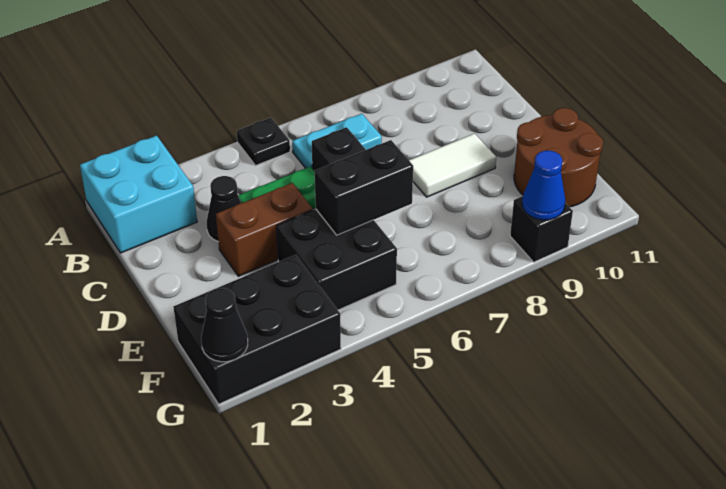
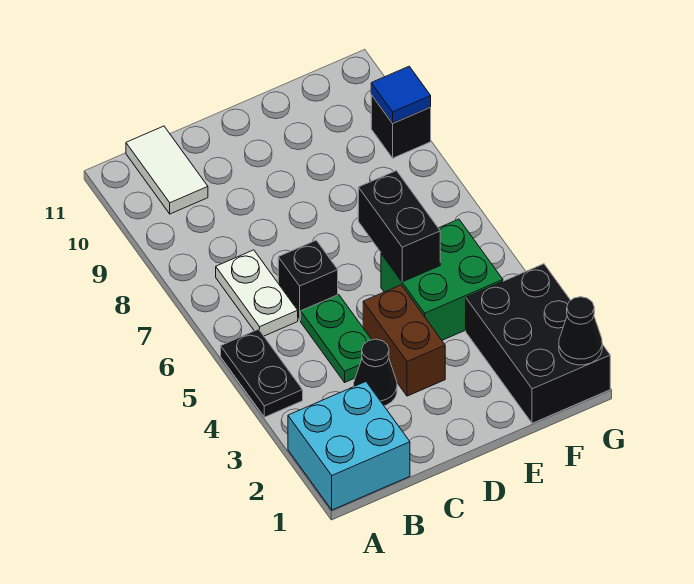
black plate A5 level 1 -> black plate A4:A5 level 1
cyan plate B6:B7 level 1 -> white plate B6:B7 level 1
white tile D8:D9 level 1 -> white tile B10:B11 level 1
black brick E4:F5 level 1 -> green brick E4:F5 level 1
brown round brick E10:F11 level 1 -> none
blue cone G9 level 2 -> blue tile G9 level 2

